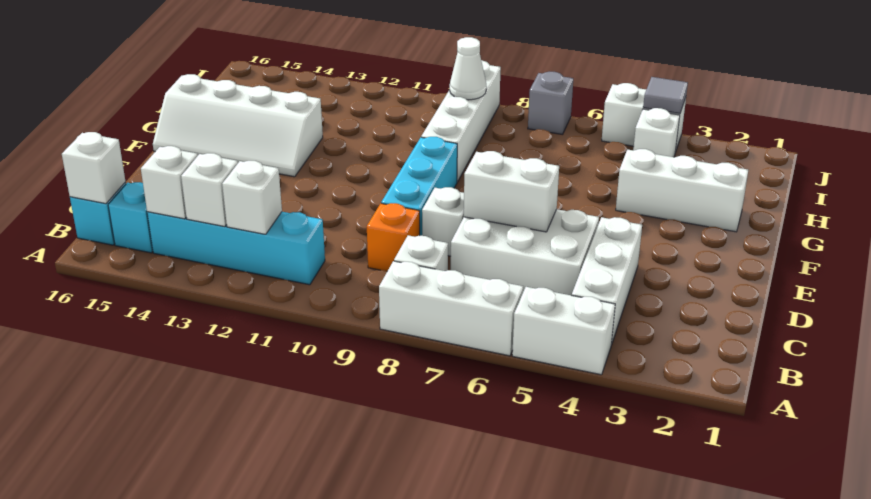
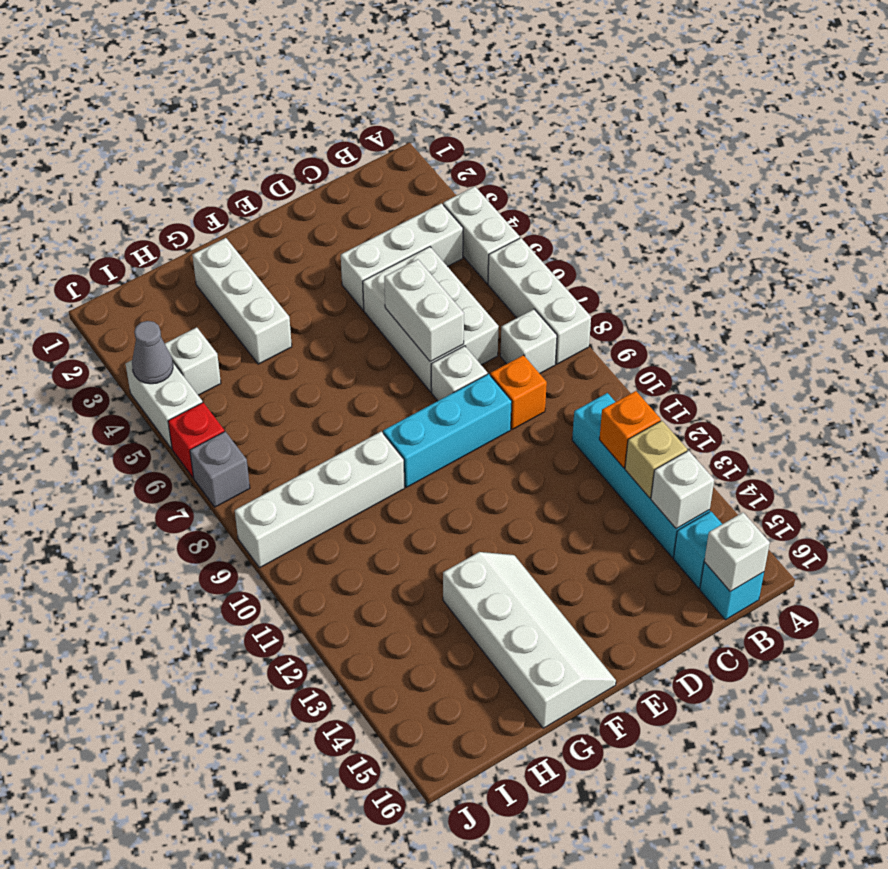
white brick B12 level 2 -> orange brick B12 level 2
white brick B13 level 2 -> tan brick B13 level 2
white cone I9 level 2 -> none
grey tile J4 level 2 -> grey cone J4 level 2
none -> red brick J6 level 1

